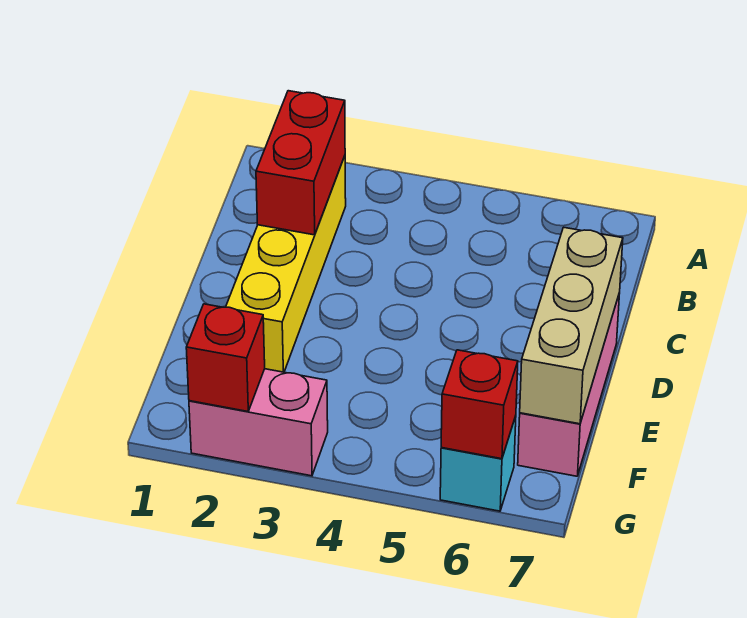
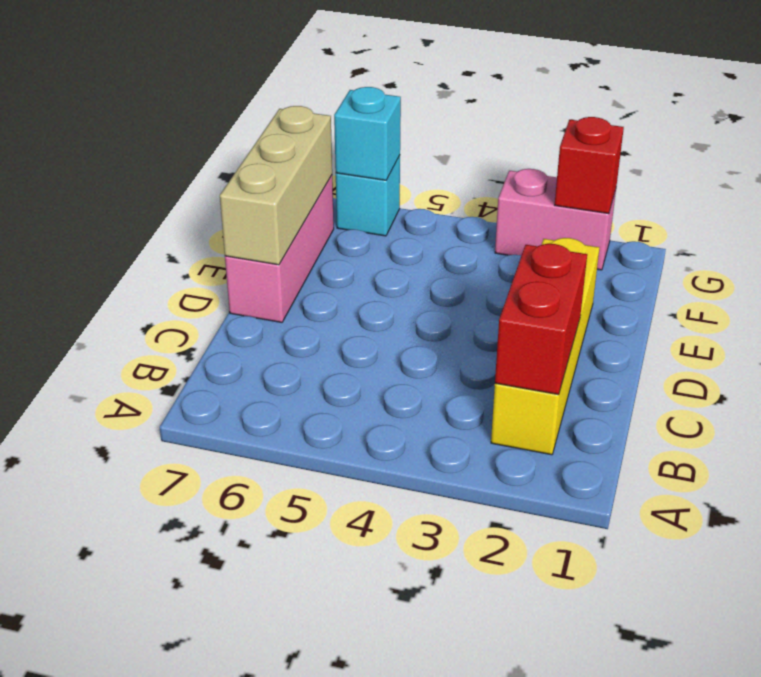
red brick G6 level 2 -> cyan brick G6 level 2

